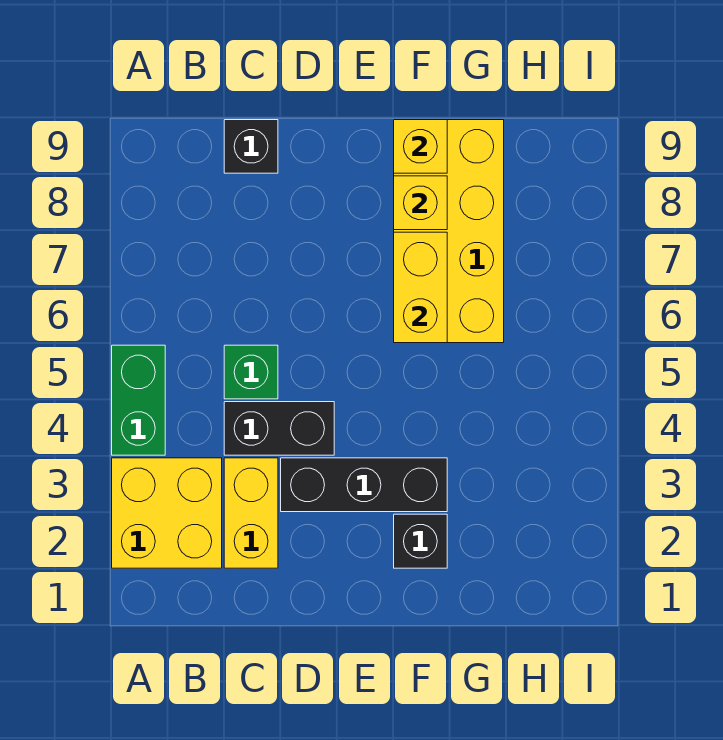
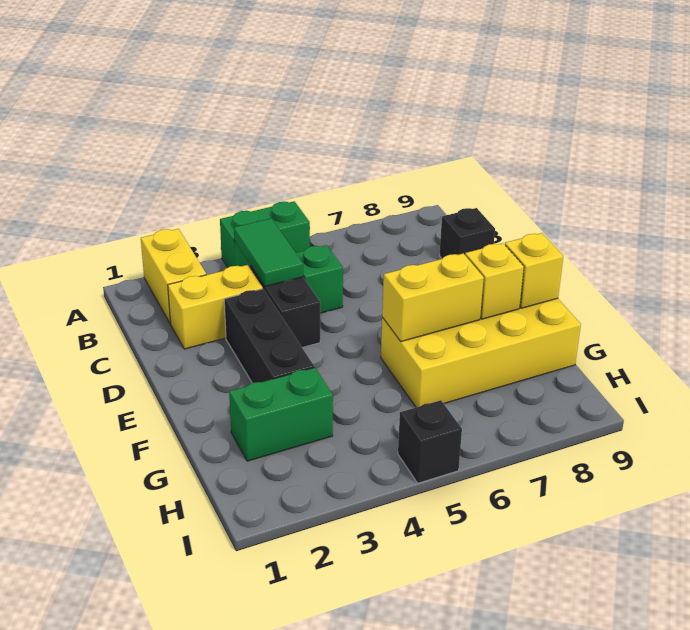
yellow brick A2:B3 level 1 -> yellow brick A2:B2 level 1
none -> green tile B4:C4 level 2
black brick F2 level 1 -> black brick I5 level 1
none -> green brick G2:G3 level 1

